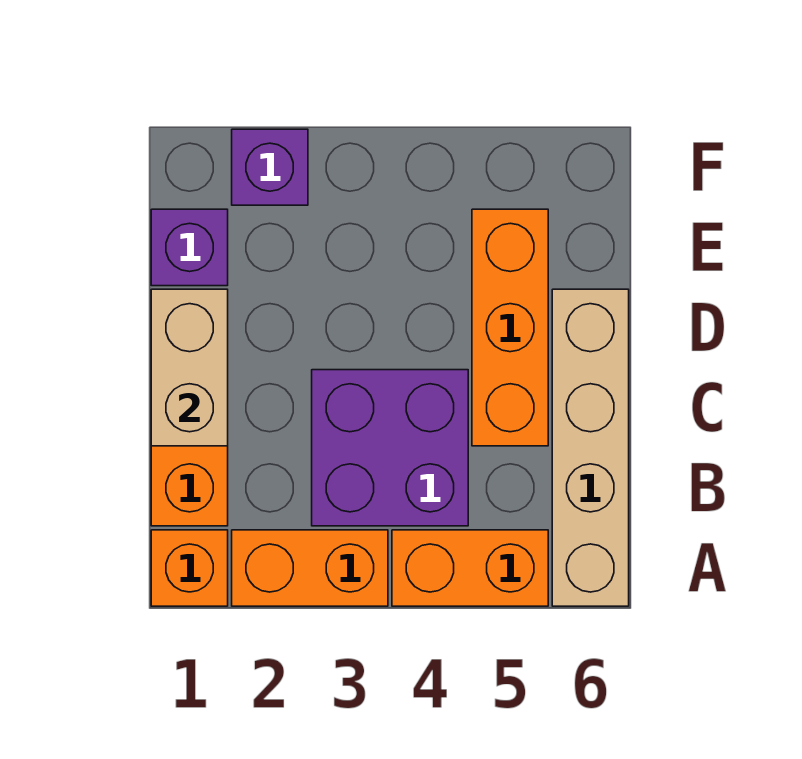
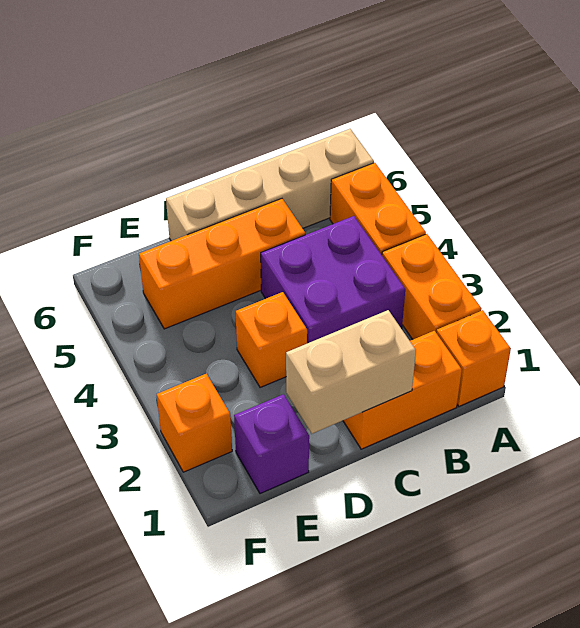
none -> orange brick D3 level 1
purple brick F2 level 1 -> orange brick F2 level 1

